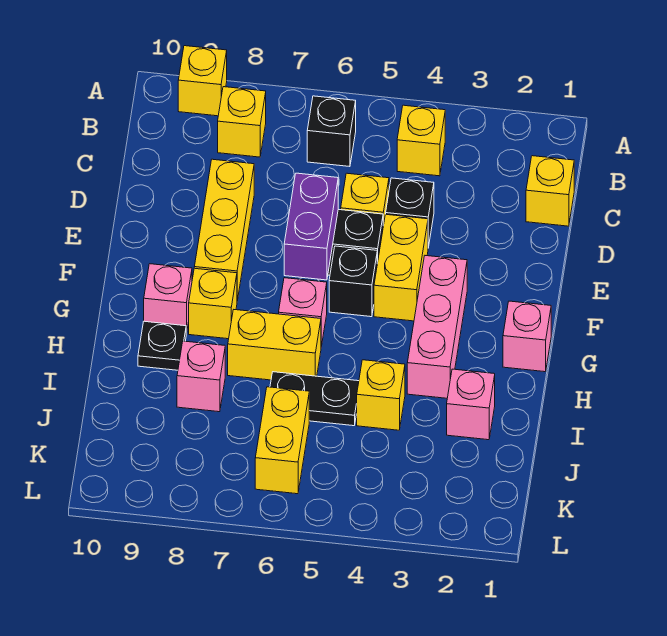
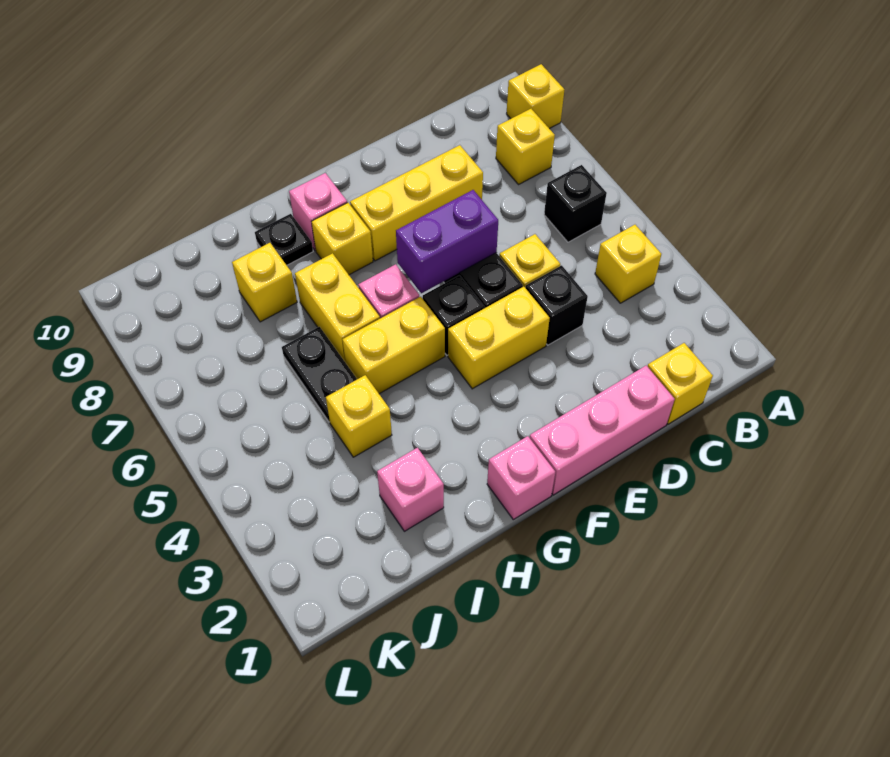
pink brick F3:H3 level 1 -> pink brick D1:F1 level 1
pink brick I8 level 1 -> yellow brick I8 level 1
yellow brick J6:K6 level 1 -> yellow brick G5:H5 level 1

